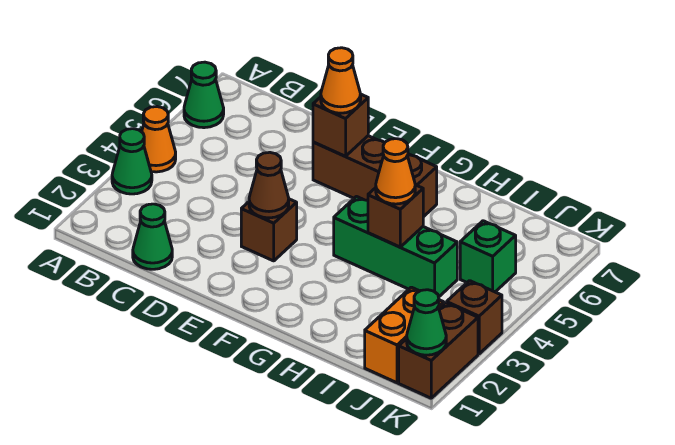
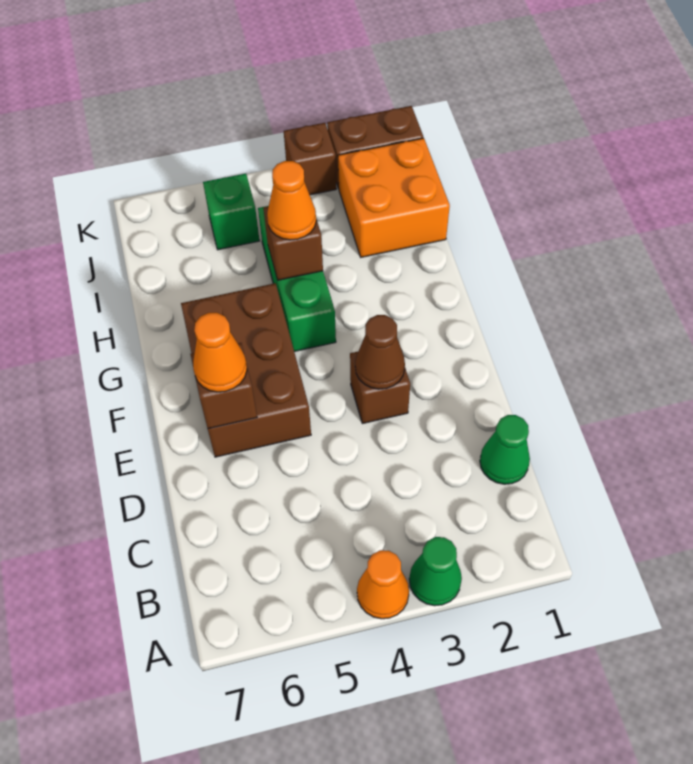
green cone A6 level 1 -> none
brown brick E6:G6 level 1 -> brown brick E5:G6 level 1
orange brick J1:J2 level 1 -> orange brick I1:J2 level 1
green cone K1 level 2 -> none

